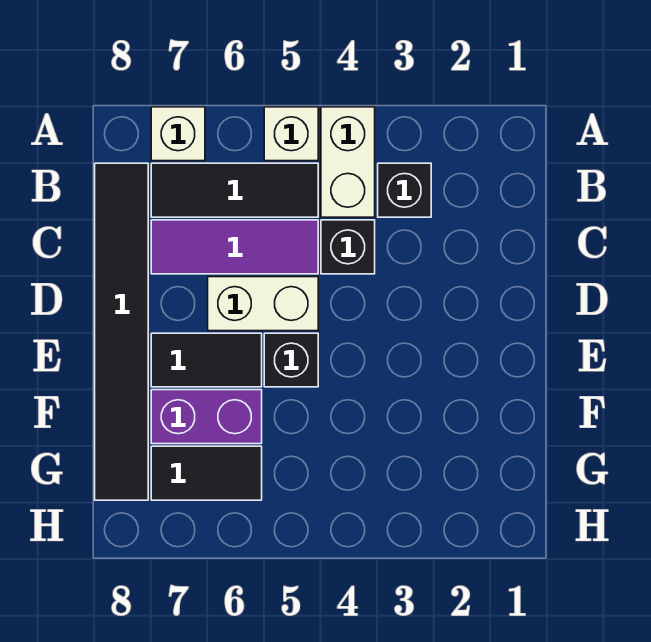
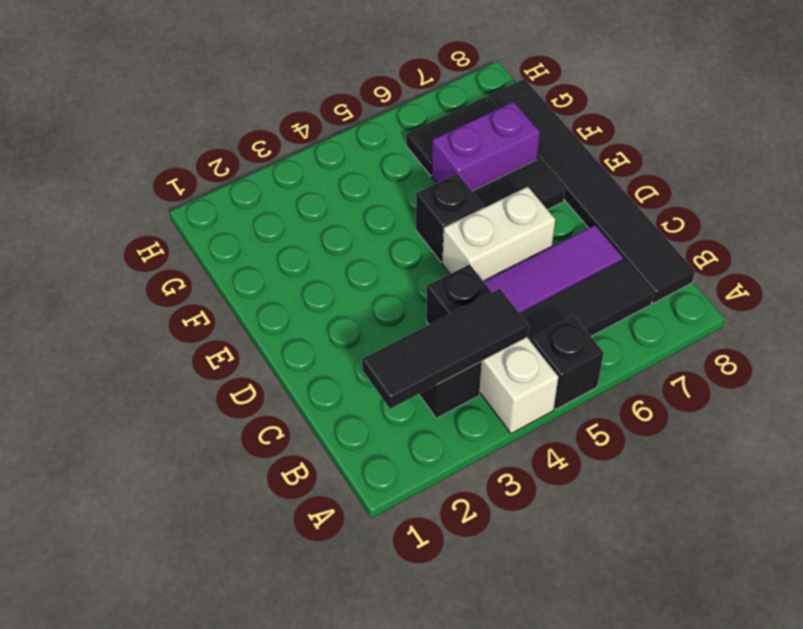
white brick A5 level 1 -> black brick A5 level 1
white brick A7 level 1 -> none
none -> black tile B2:B4 level 2

